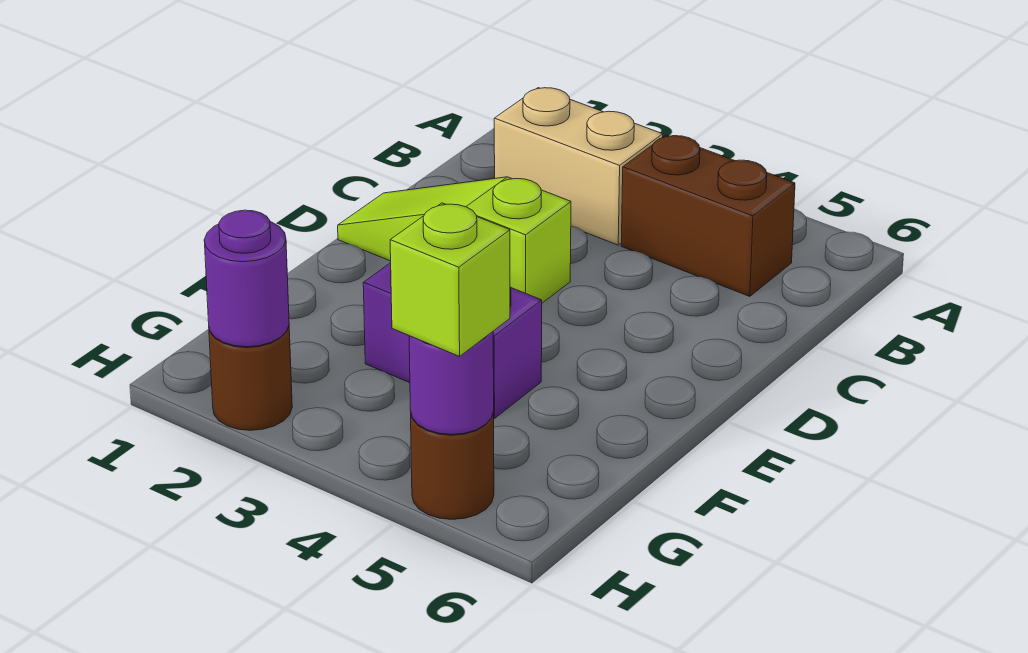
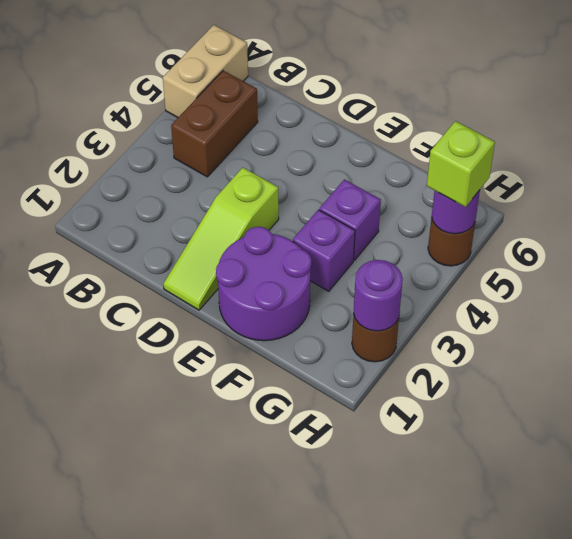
tan brick B2:B3 level 1 -> tan brick A5:A6 level 1
none -> purple round brick E1:F2 level 1

